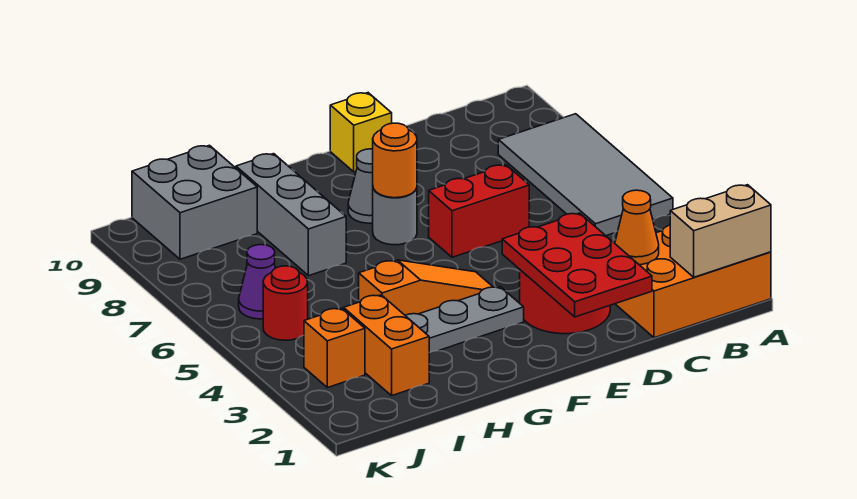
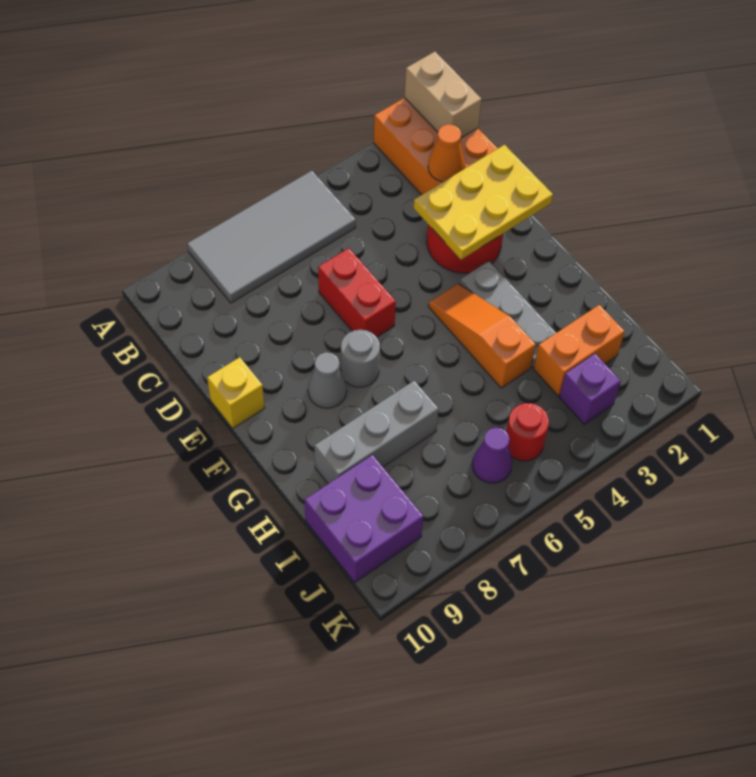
red plate D1:E3 level 2 -> yellow plate D1:E3 level 2
orange round brick F7 level 2 -> none
grey brick I9:J10 level 1 -> purple brick I9:J10 level 1
orange brick J3 level 1 -> purple brick J3 level 1

